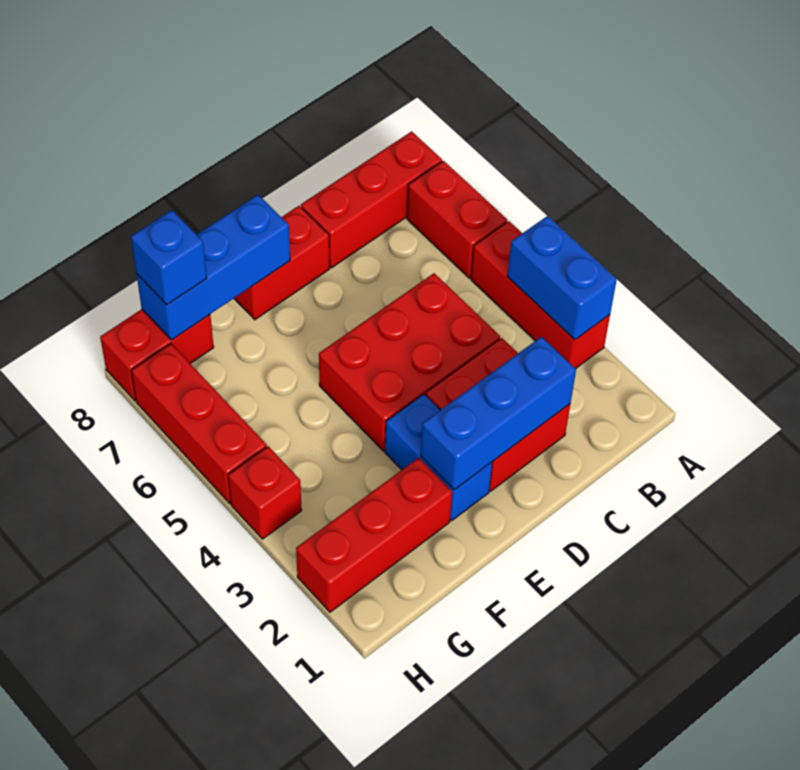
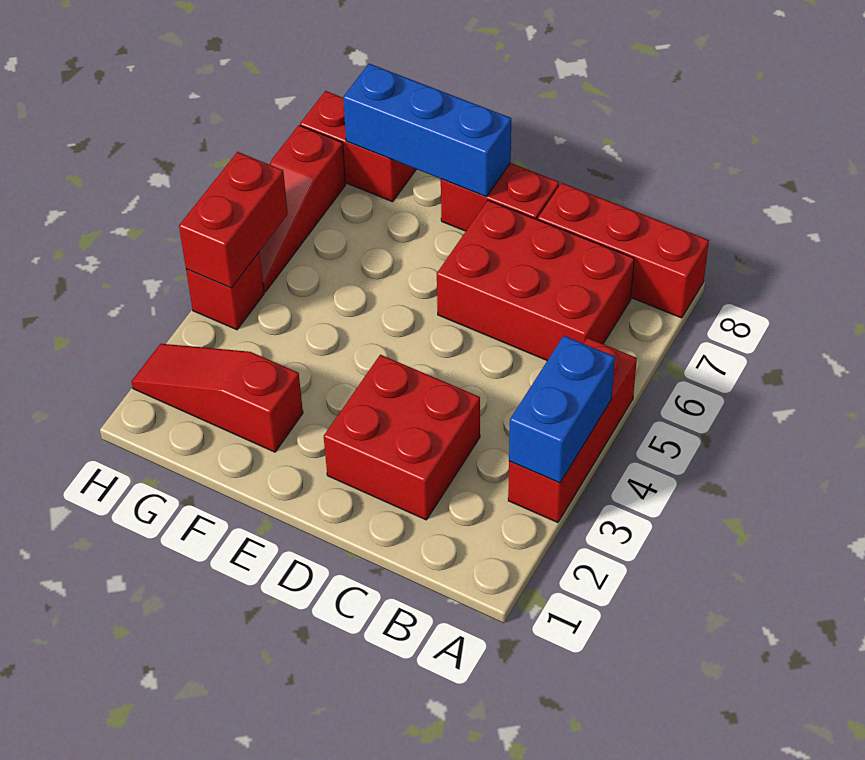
red brick A6:A7 level 1 -> red brick H4:H5 level 2
blue brick C2:E2 level 2 -> none
red brick C4:E5 level 1 -> red brick B6:D7 level 1
blue brick E2:E3 level 1 -> none
red brick F2:H2 level 1 -> red slope F2:H2 level 1 top F
blue brick G8 level 3 -> none
red brick H5:H7 level 1 -> red slope H5:H7 level 1 top 7

